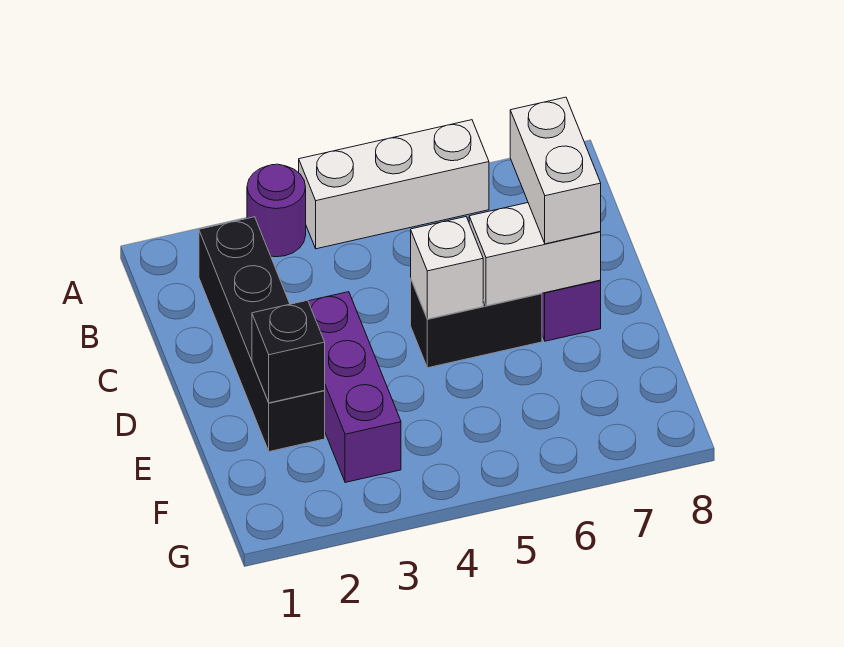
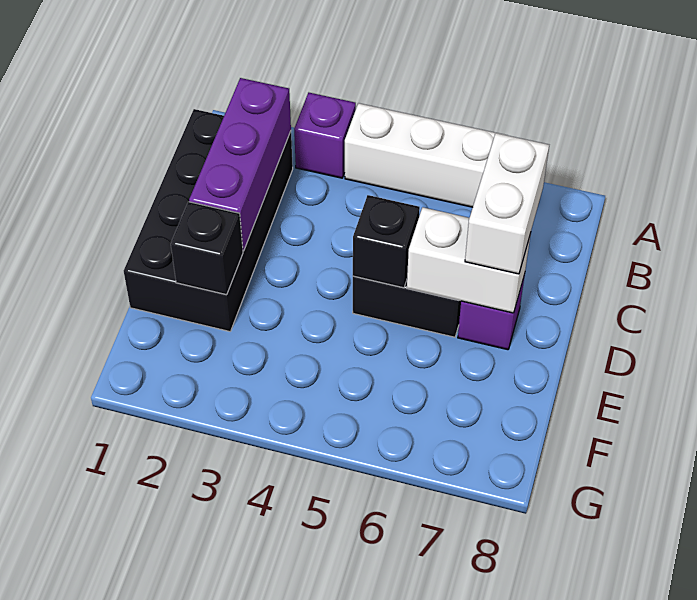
purple round brick A3 level 1 -> purple brick A3 level 1
black brick B2:E2 level 1 -> black brick B1:E2 level 1
purple brick D3:F3 level 1 -> purple brick B2:D2 level 2
white brick D5 level 2 -> black brick D5 level 2

